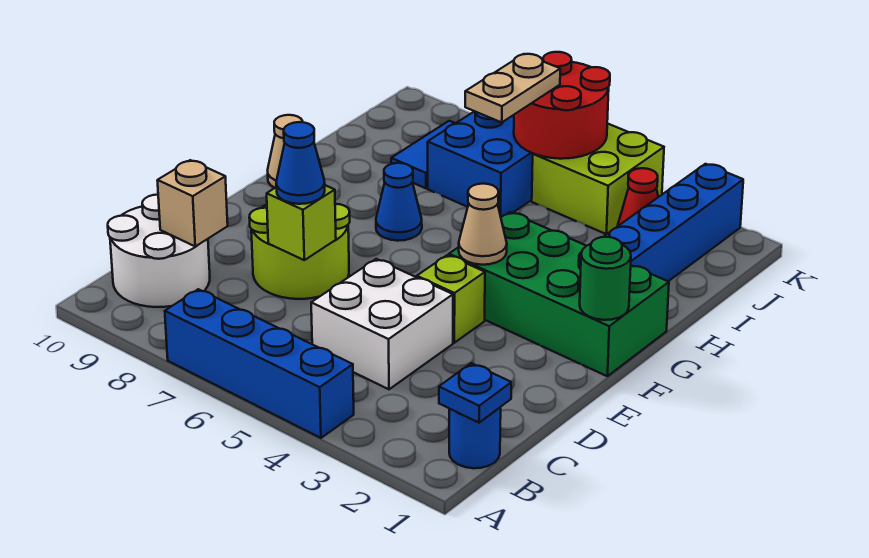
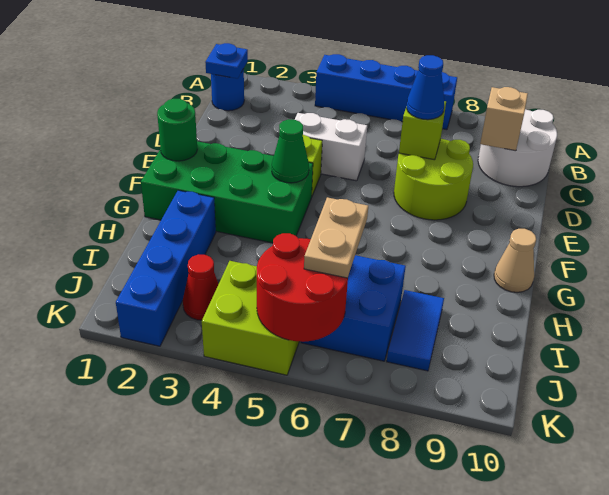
white brick C4:D5 level 1 -> white brick D4:D5 level 1
tan cone F4 level 2 -> green cone F4 level 2
blue cone G7 level 1 -> none

